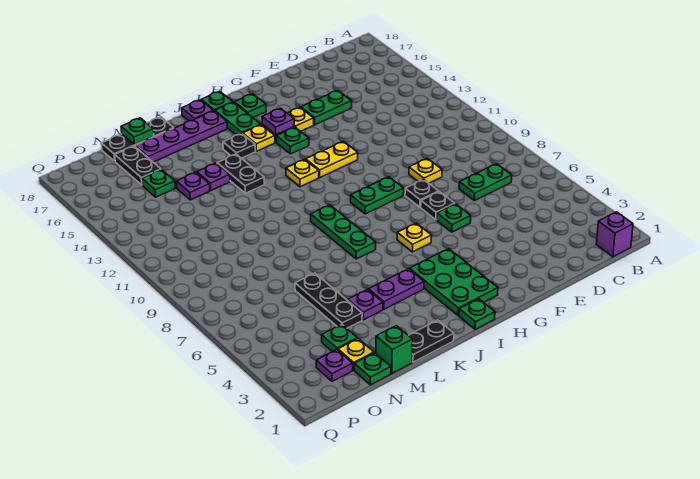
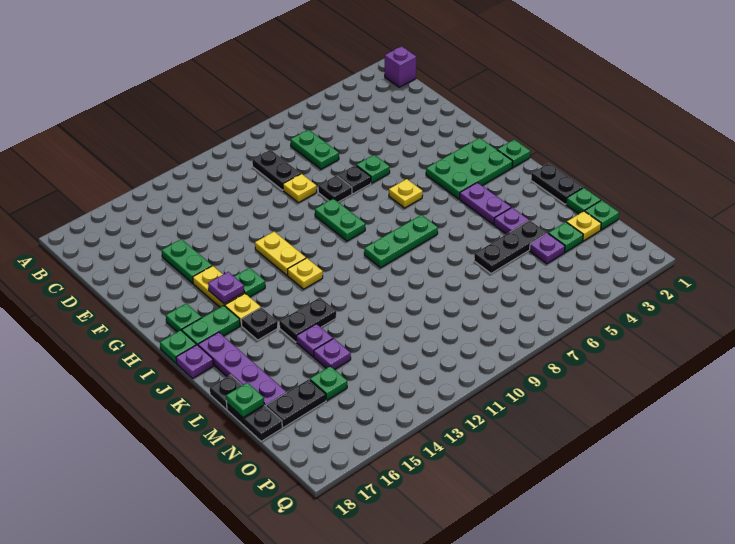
none -> black plate C9:D9 level 1
green brick M1 level 1 -> green plate M1 level 1
purple plate O2 level 1 -> purple plate N4 level 1

